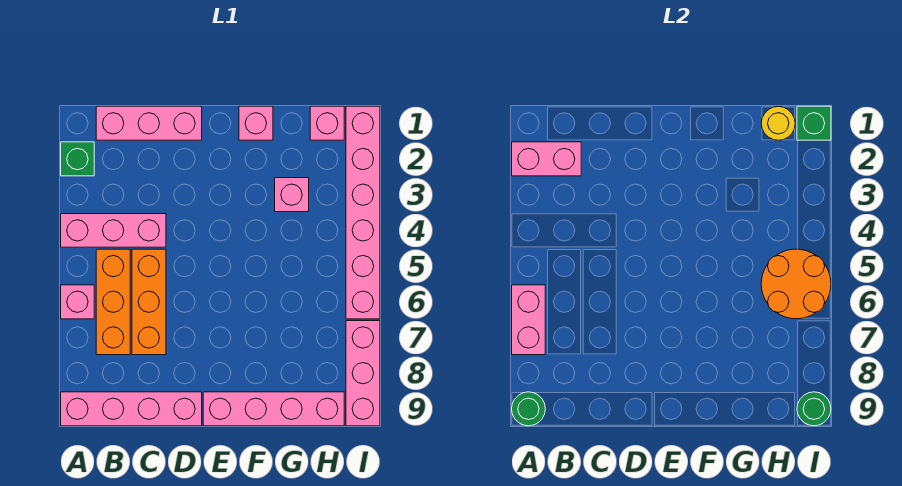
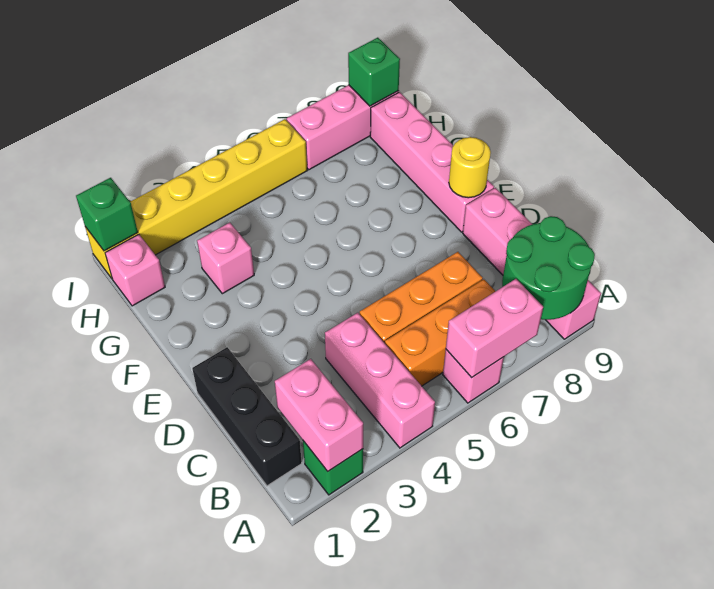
green round brick A9 level 2 -> green round brick A8:B9 level 2
pink brick B1:D1 level 1 -> black brick B1:D1 level 1
pink brick F1 level 1 -> none
yellow round brick H1 level 2 -> yellow round brick E9 level 2
orange round brick H5:I6 level 2 -> none
pink brick I1:I6 level 1 -> yellow brick I1:I6 level 1
green round brick I9 level 2 -> green brick I9 level 2

